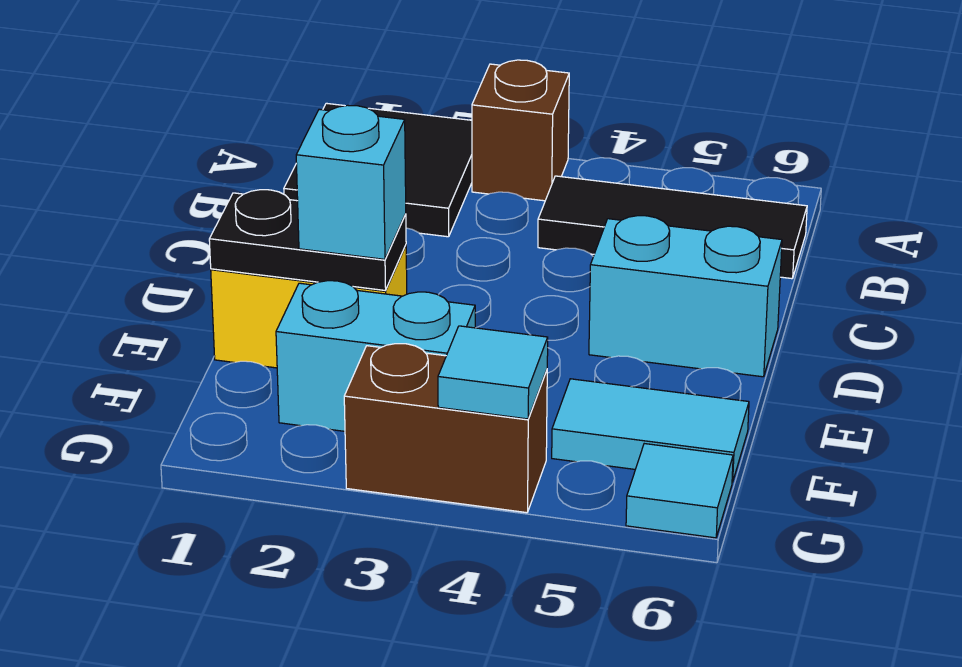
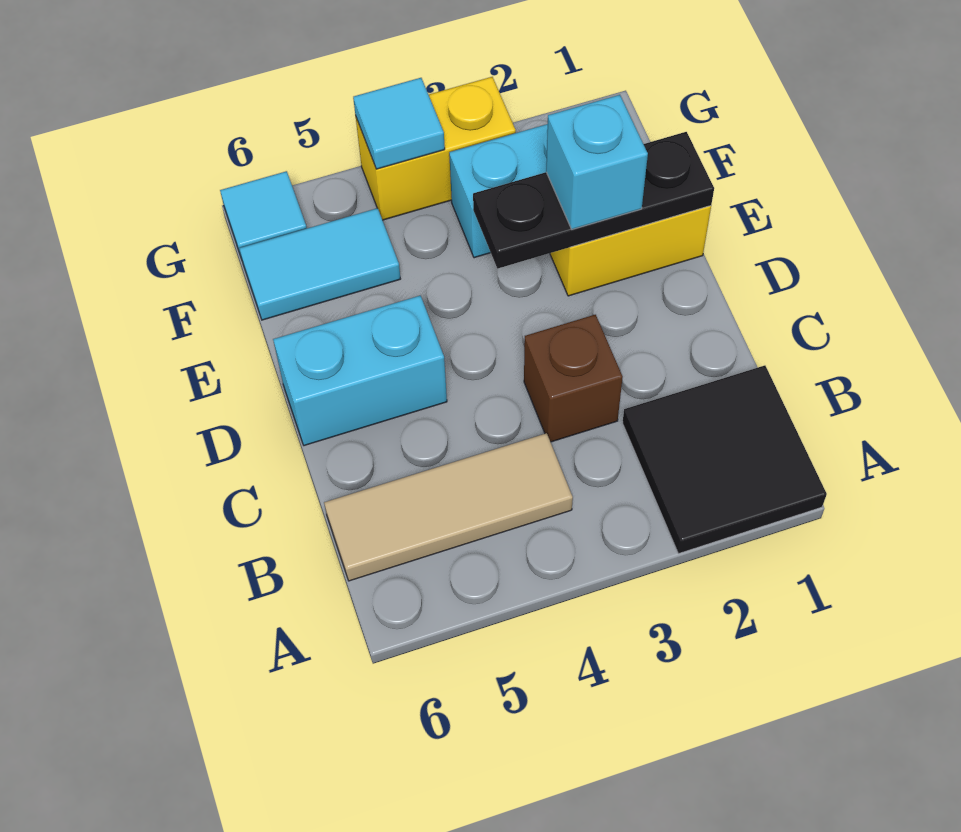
brown brick A3 level 1 -> brown brick C3 level 1
black tile B4:B6 level 1 -> tan tile B4:B6 level 1
black plate E1:E2 level 2 -> black plate E1:E3 level 2
brown brick G3:G4 level 1 -> yellow brick G3:G4 level 1

